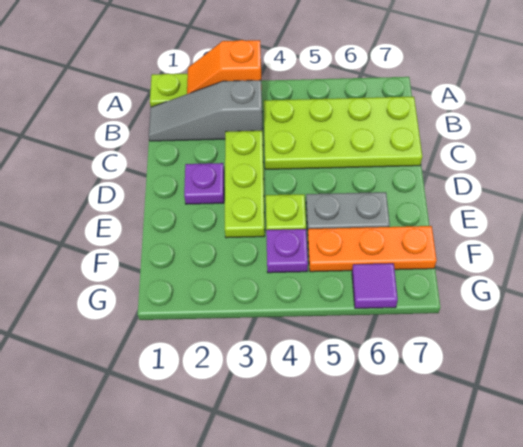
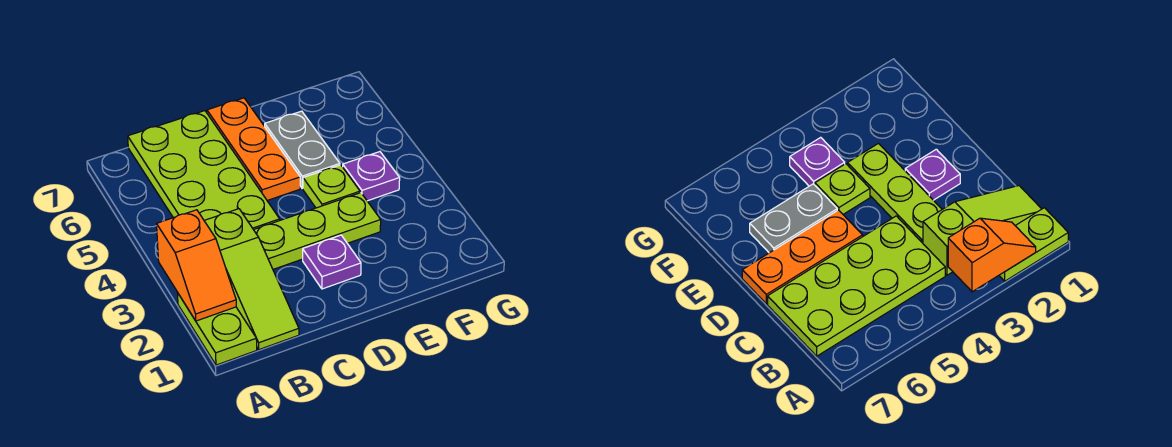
grey slope B1:B3 level 1 top 3 -> lime slope B1:B3 level 1 top 3
orange plate F5:F7 level 1 -> orange plate D5:D7 level 1
purple tile G6 level 1 -> none

